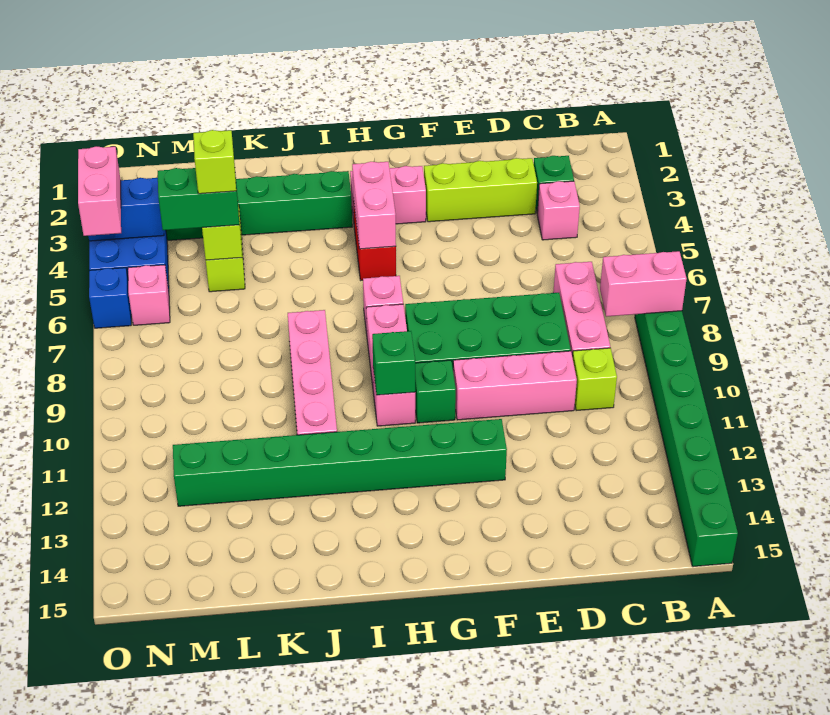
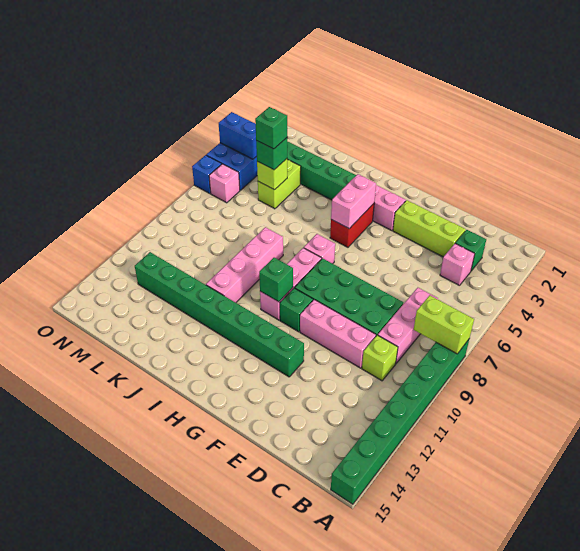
pink brick A8:B8 level 2 -> lime brick A8:B8 level 2
green brick L5:M5 level 3 -> green brick L5 level 3
lime brick L5 level 4 -> green brick L5 level 4
pink brick O4:O5 level 3 -> none

